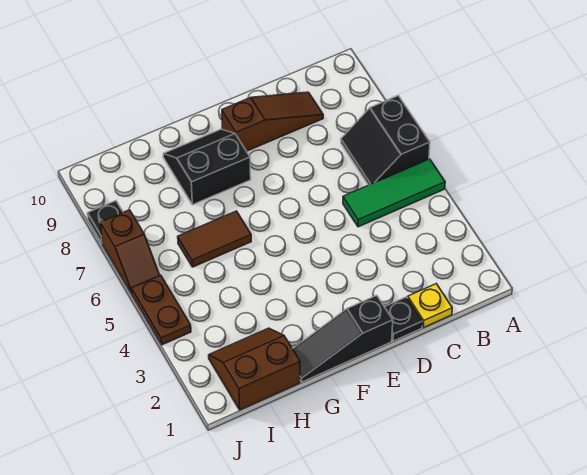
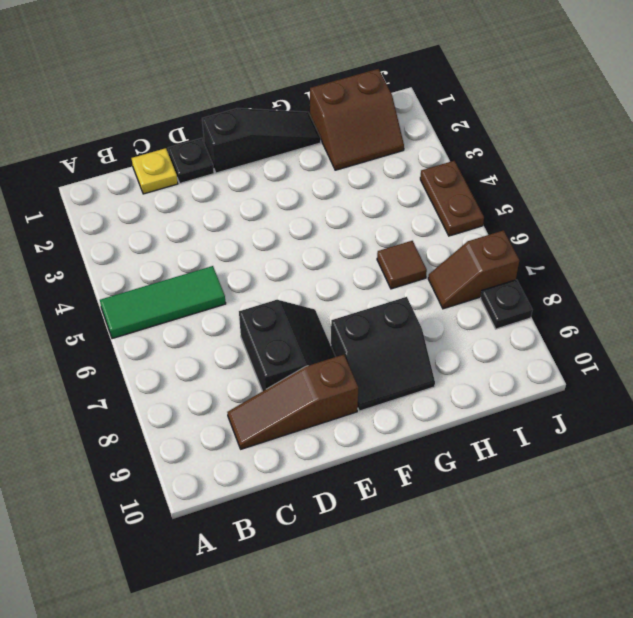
black slope A6:B7 level 1 top A -> black slope D7:E8 level 1 top D
brown tile G6:H6 level 1 -> brown tile H6 level 1
brown slope J6:J7 level 1 top 7 -> brown slope I7:J7 level 1 top J

